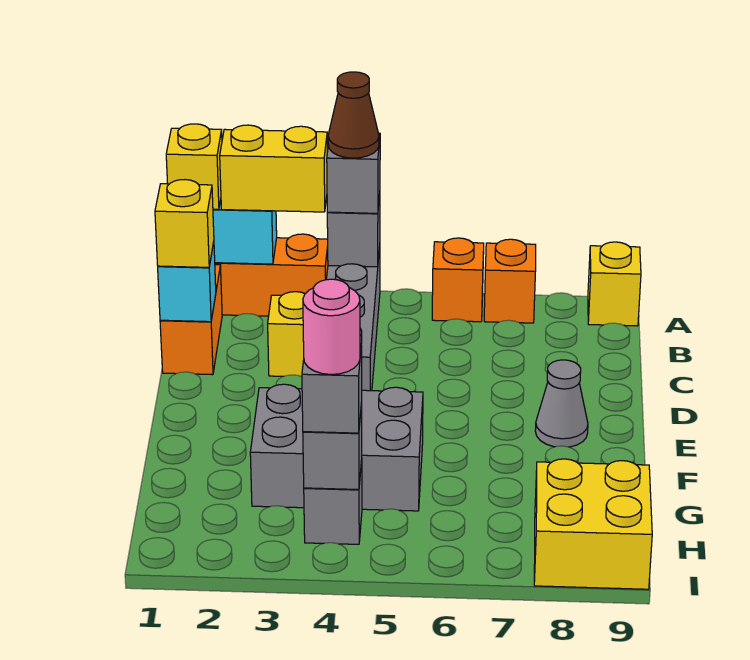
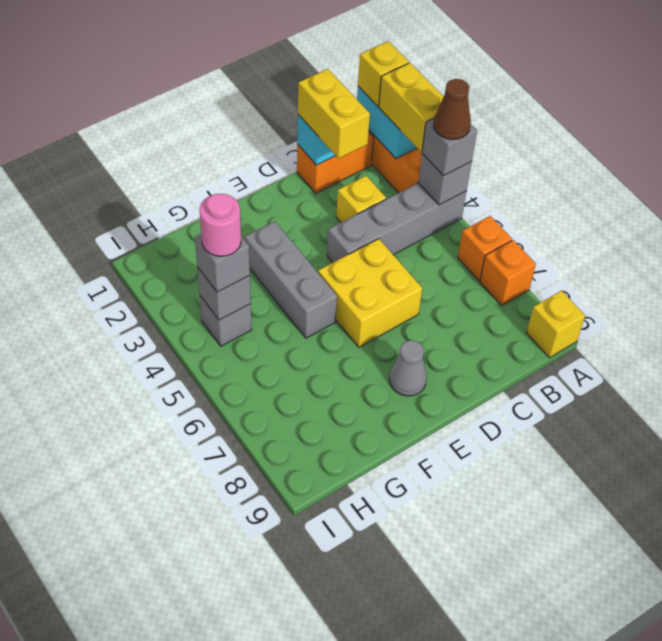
yellow brick C1 level 3 -> yellow brick C1:C2 level 3
grey brick F3:G5 level 1 -> grey brick F3:F5 level 1
yellow brick H8:I9 level 1 -> yellow brick D5:E6 level 1

